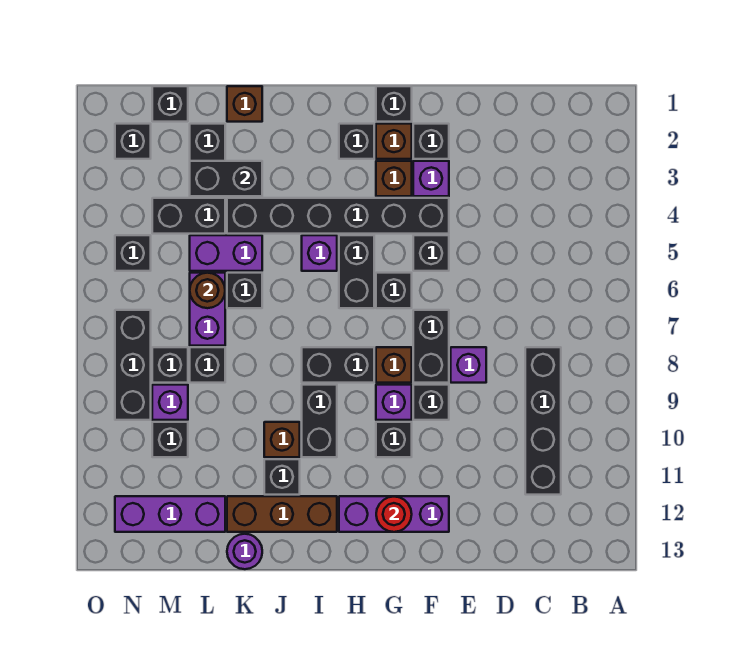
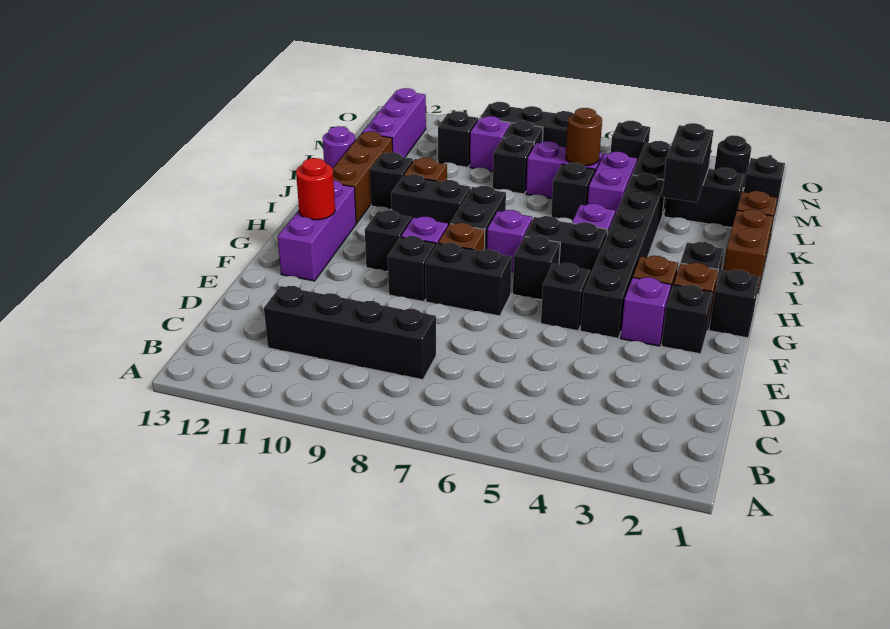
purple brick E8 level 1 -> purple brick H7 level 1
none -> brown brick I1:J1 level 1
black brick N2 level 1 -> black round brick N2 level 1

